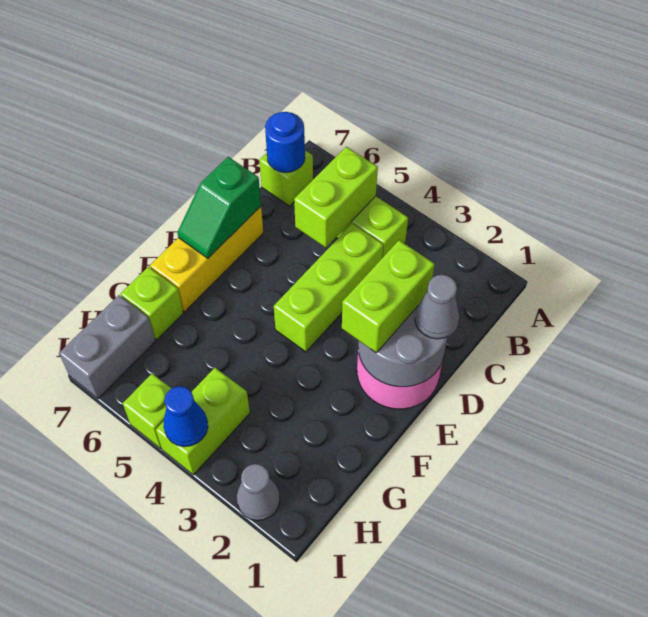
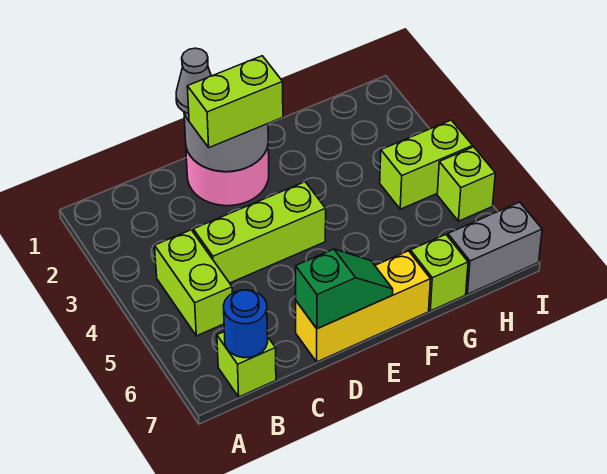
lime brick B5:C5 level 2 -> none
grey cone I2 level 1 -> none
blue cone I4 level 2 -> none

